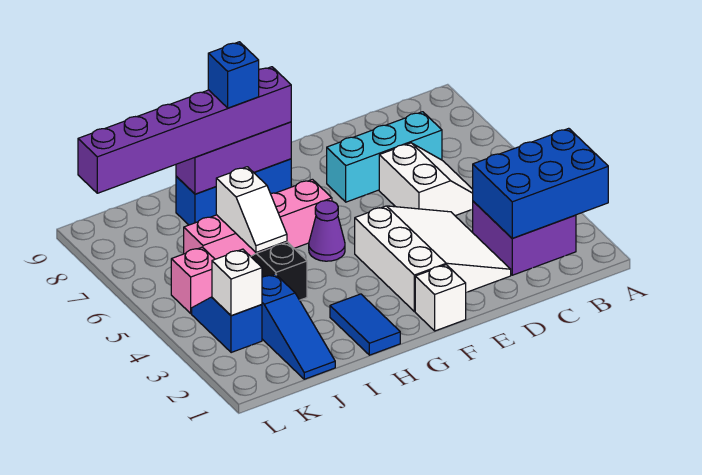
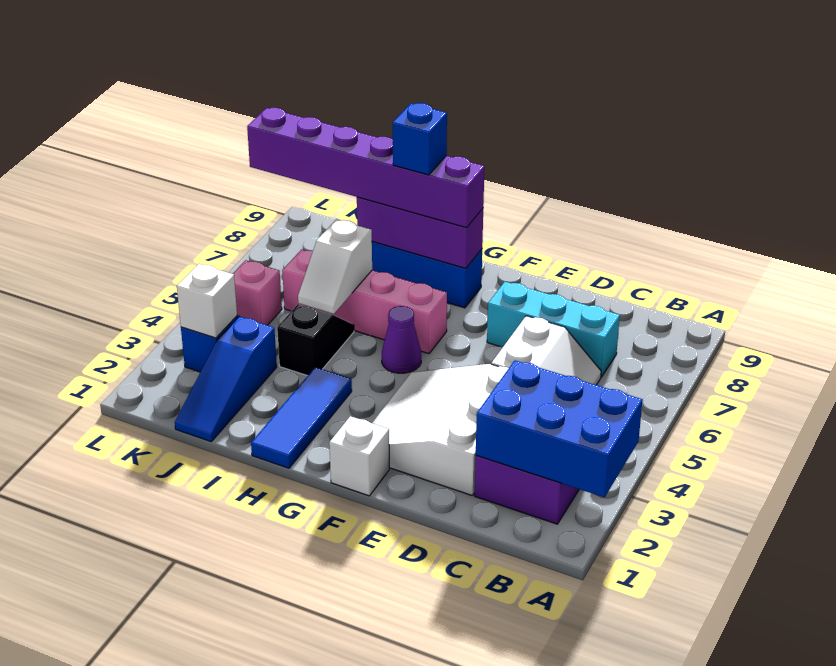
white slope D2:F4 level 1 top F -> white slope D2:F4 level 1 top D
blue tile H1:H2 level 1 -> blue tile H1:H3 level 1

